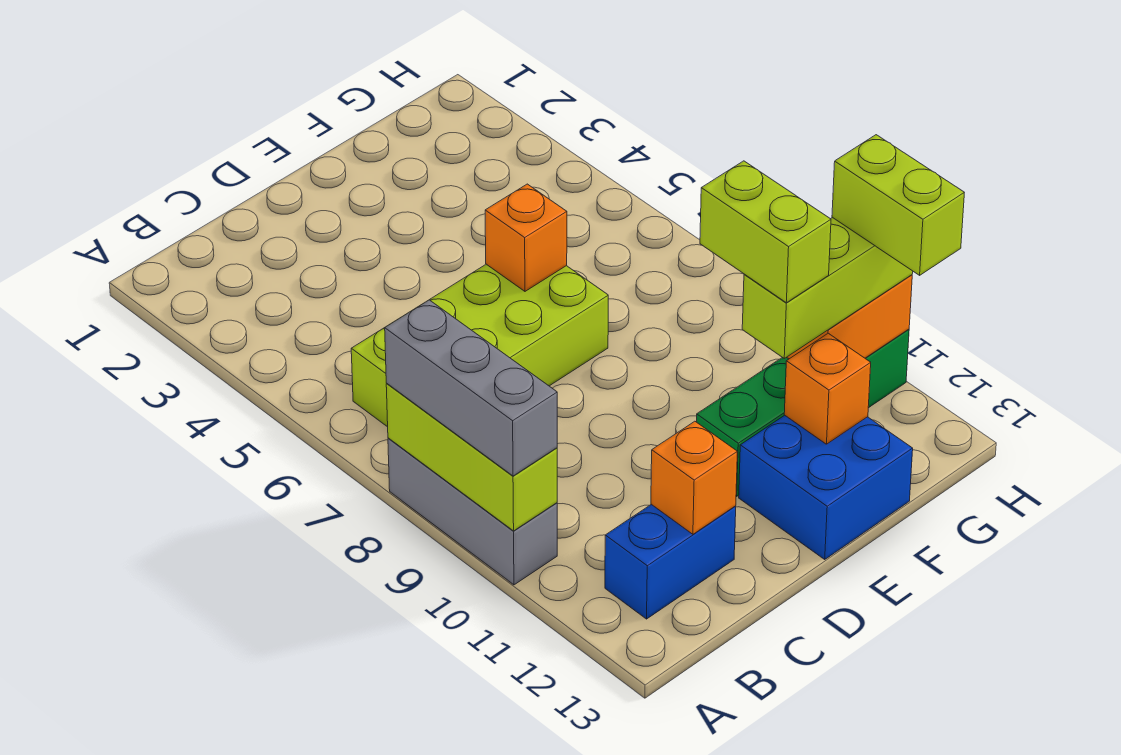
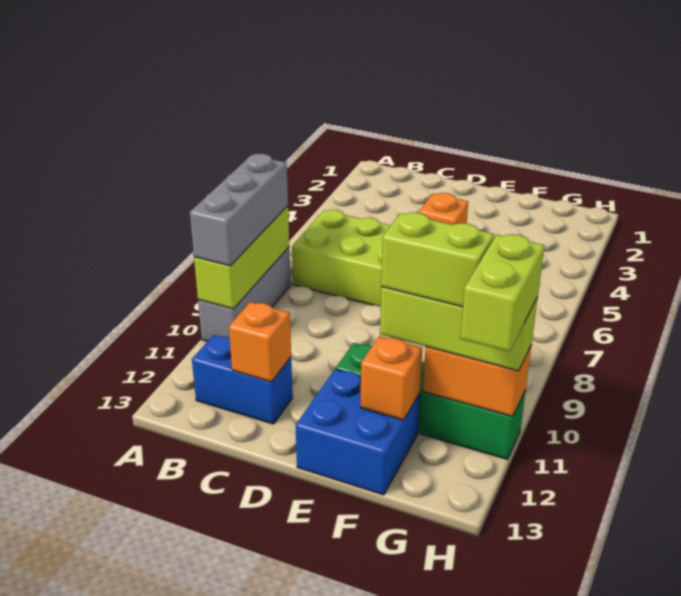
lime brick F10:F11 level 4 -> lime brick F11:G11 level 4

